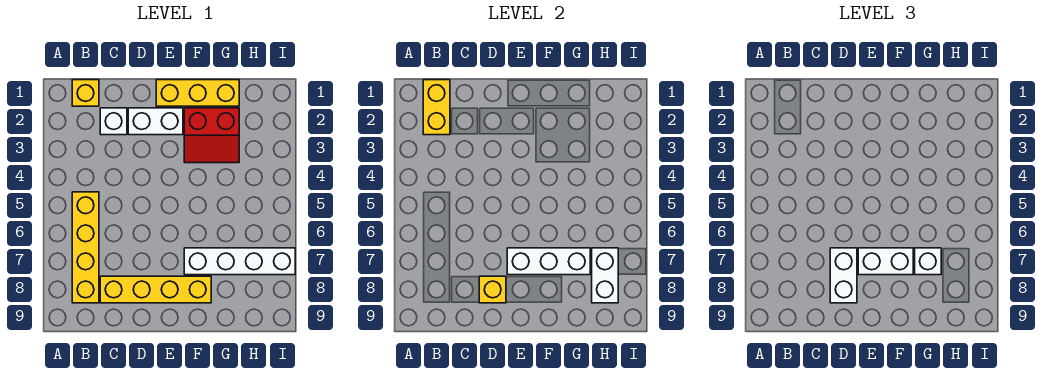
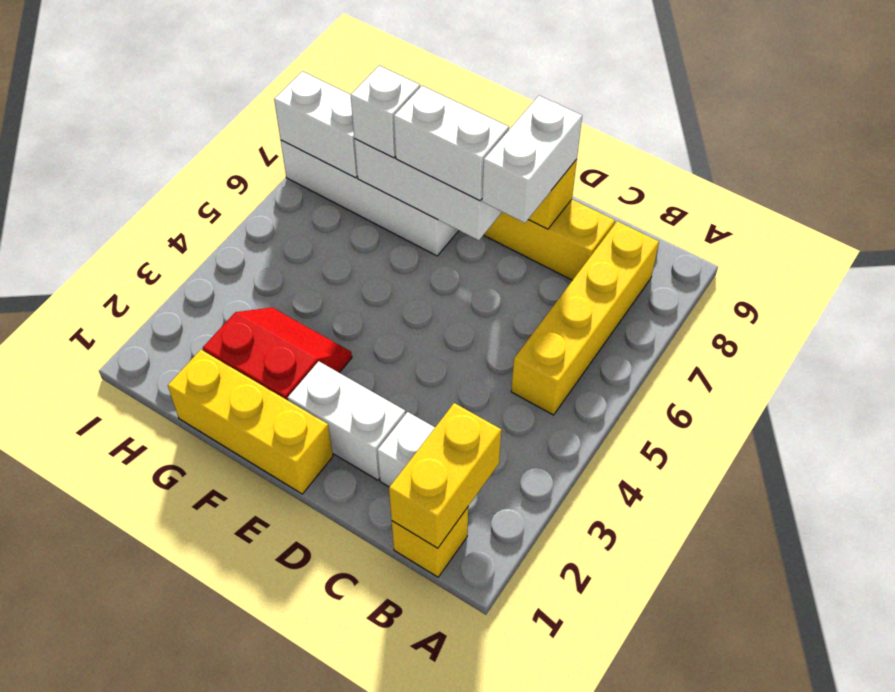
white brick H7:H8 level 2 -> white brick H7:I7 level 2

